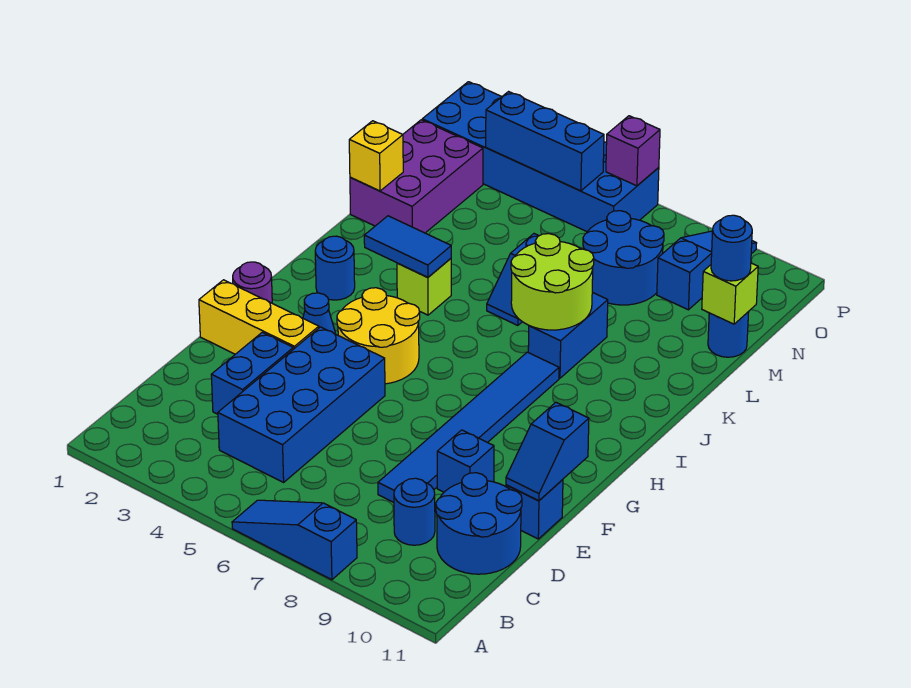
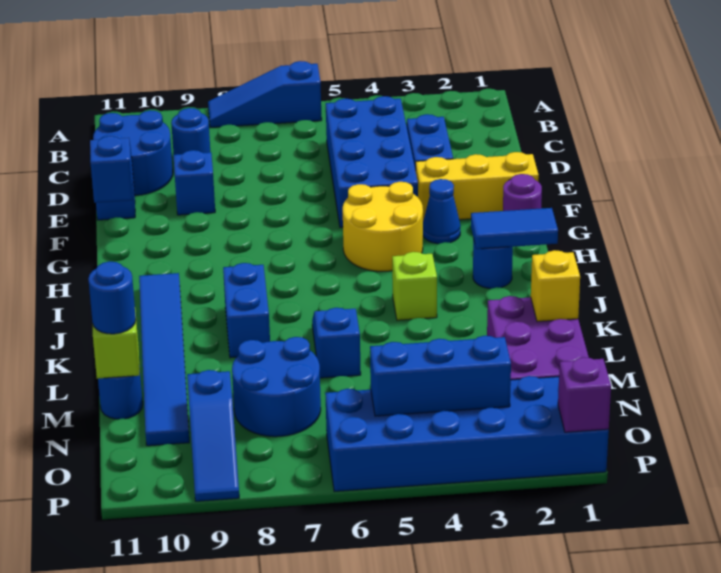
blue slope A6:A8 level 1 top 8 -> blue slope A6:A8 level 1 top 6
blue tile D8:I8 level 1 -> blue tile I10:N10 level 1
blue tile J3:J4 level 2 -> blue tile I1:I2 level 2
lime round brick J7:K8 level 2 -> none
purple brick P6 level 2 -> purple brick P1 level 2

